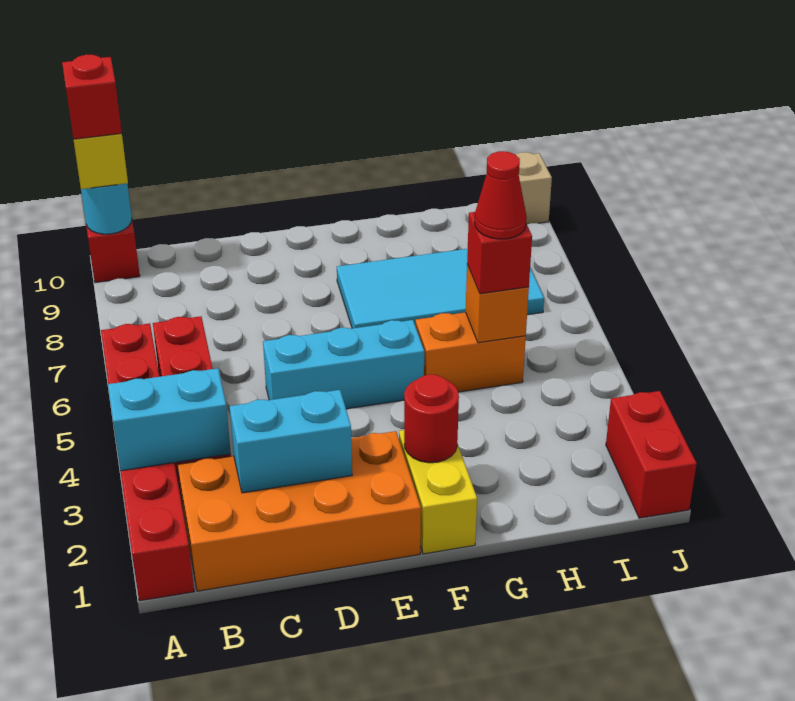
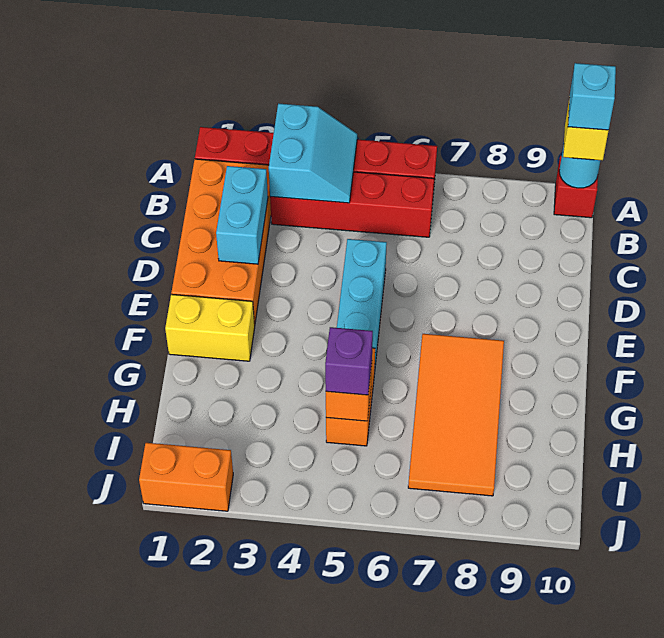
red brick A10 level 4 -> cyan brick A10 level 4
red round brick F2 level 2 -> none
cyan tile F7:I8 level 1 -> orange tile F7:I8 level 1
red brick H5 level 3 -> purple brick H5 level 3
red cone H5 level 4 -> none
red brick J1:J2 level 1 -> orange brick J1:J2 level 1
tan brick J10 level 1 -> none

